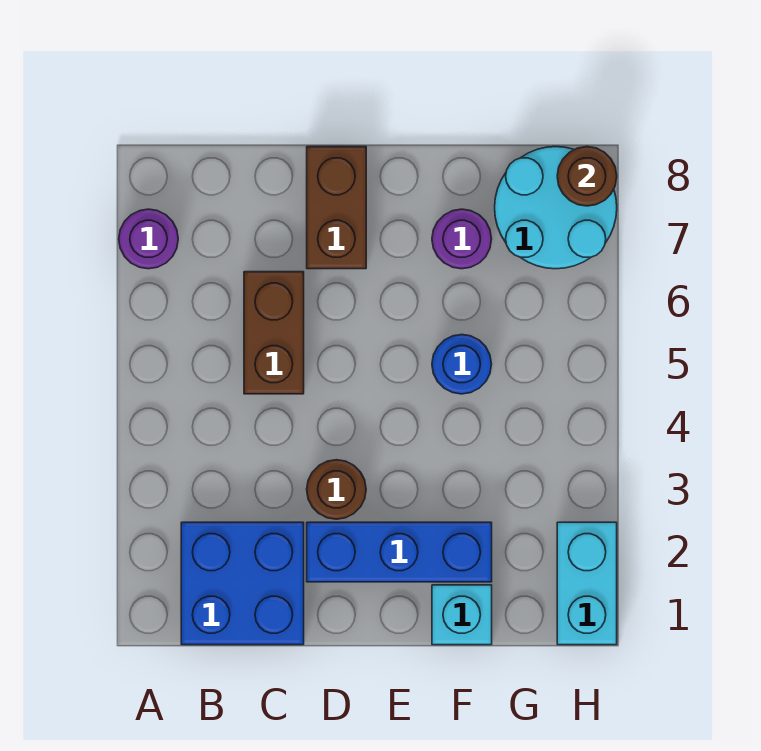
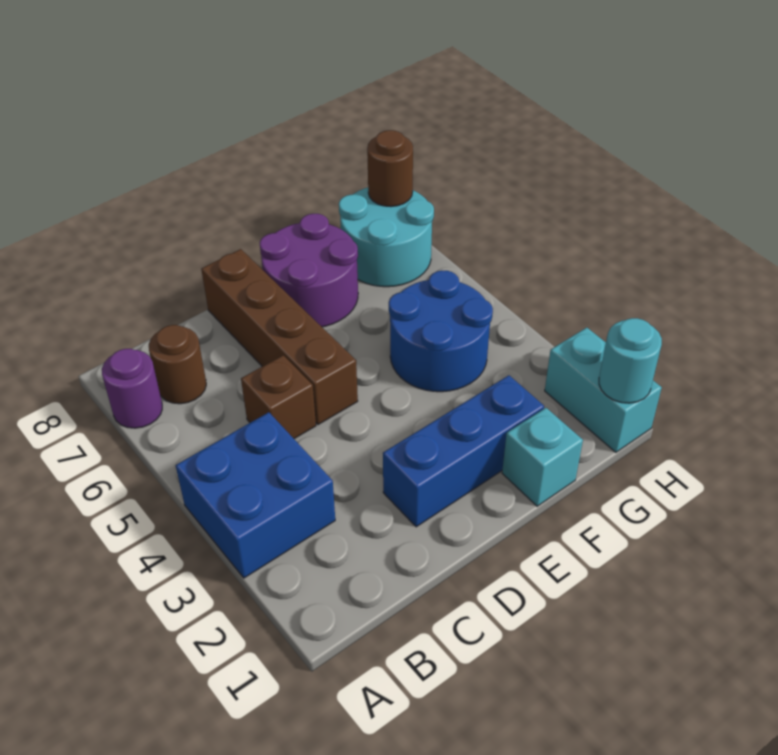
blue brick B1:C2 level 1 -> blue brick A3:B4 level 1
brown brick C5:C6 level 1 -> brown brick C5 level 1
brown round brick D3 level 1 -> brown round brick B7 level 1
brown brick D7:D8 level 1 -> brown brick D5:D8 level 1
blue round brick F5 level 1 -> blue round brick F4:G5 level 1
purple round brick F7 level 1 -> purple round brick E7:F8 level 1
none -> cyan round brick H1 level 2

